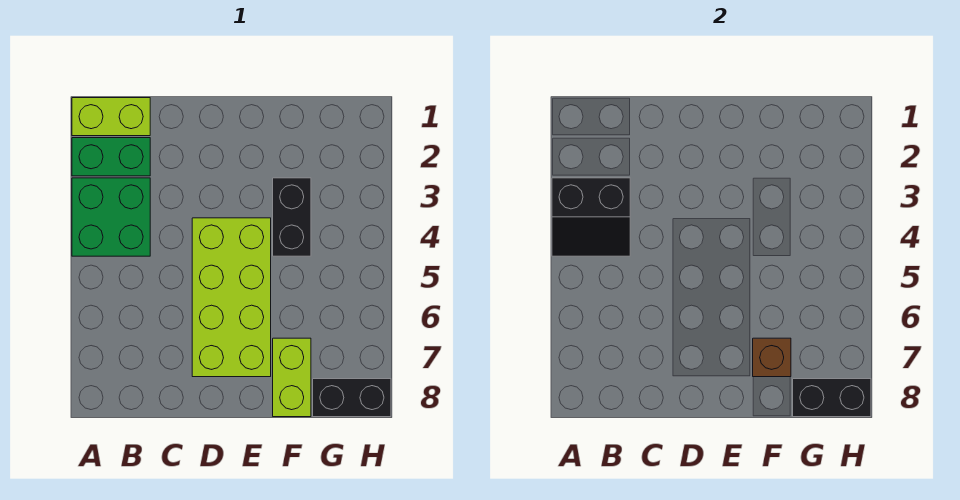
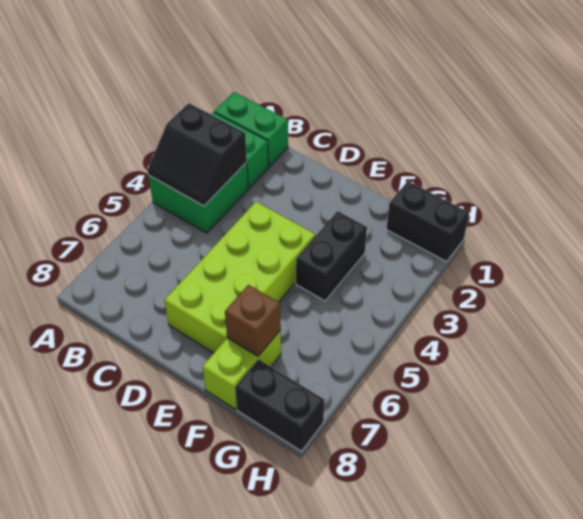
lime brick A1:B1 level 1 -> green brick A1:B1 level 1
black brick G8:H8 level 2 -> black brick G1:H1 level 1

